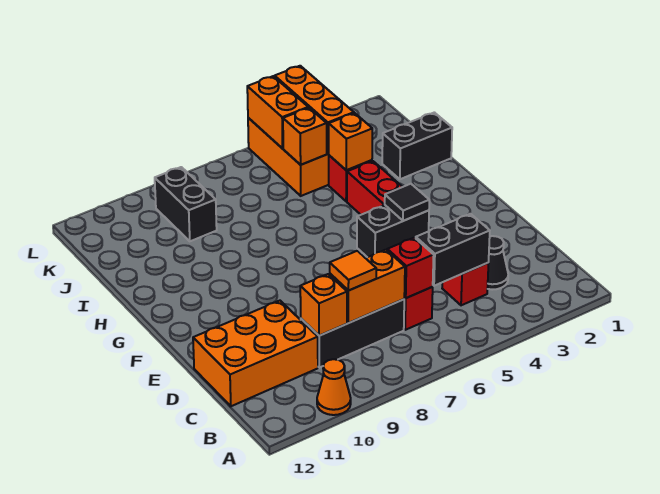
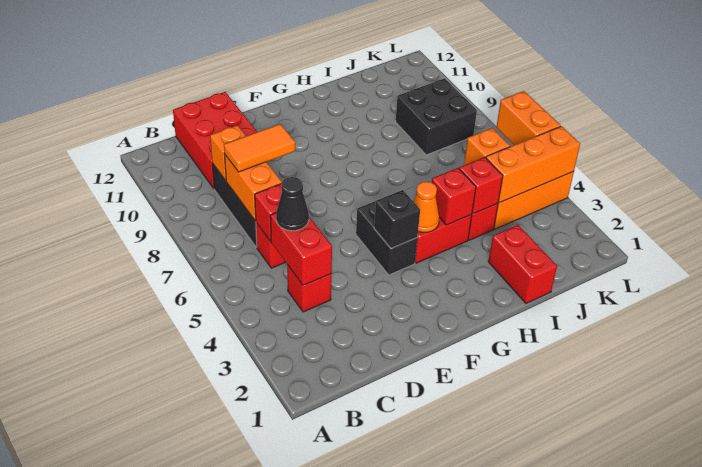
orange cone A10 level 1 -> orange cone G4 level 2
black cone C3 level 1 -> black cone C5 level 3
black brick C4:C5 level 2 -> red brick C4:C5 level 2
orange tile C8 level 3 -> orange tile C8:D8 level 3
orange brick C10:D12 level 1 -> red brick C10:D12 level 1
black tile F4 level 2 -> black brick F4 level 2
none -> red brick H4 level 2
black brick I1:I2 level 1 -> red brick I1:I2 level 1
orange brick I4 level 2 -> red brick I4 level 2
black brick J9:K9 level 1 -> black brick J8:K9 level 1
orange brick K5:L5 level 2 -> orange brick L5:L6 level 2

